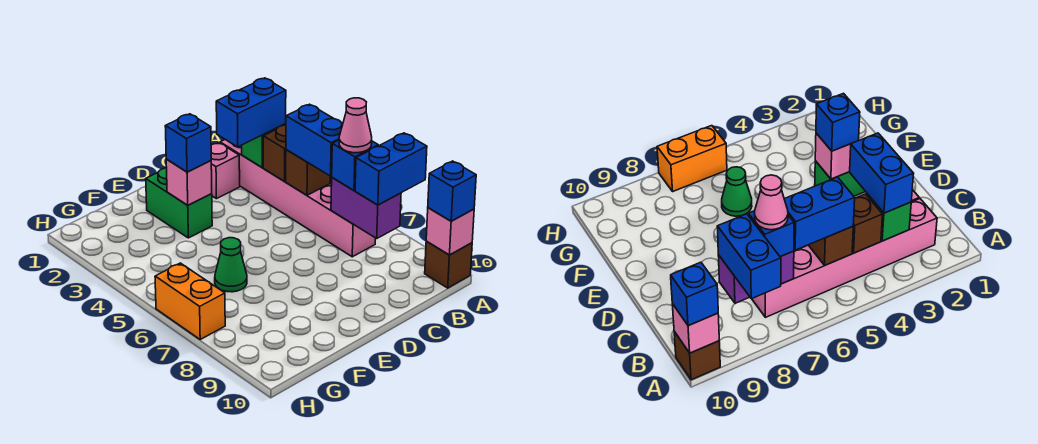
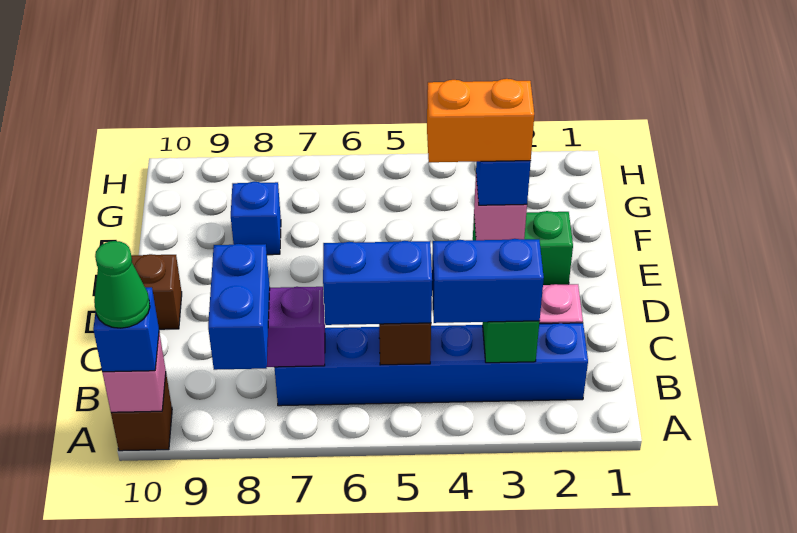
pink brick B2:B7 level 1 -> blue brick B2:B7 level 1
blue brick B3:C3 level 3 -> blue brick B3:B4 level 3
brown brick B4 level 2 -> brown brick D10 level 1
blue brick B7 level 3 -> blue brick F8 level 1
pink cone B7 level 4 -> none
green cone F6 level 1 -> green cone A10 level 4
orange brick H6:H7 level 1 -> orange brick E3:E4 level 4

